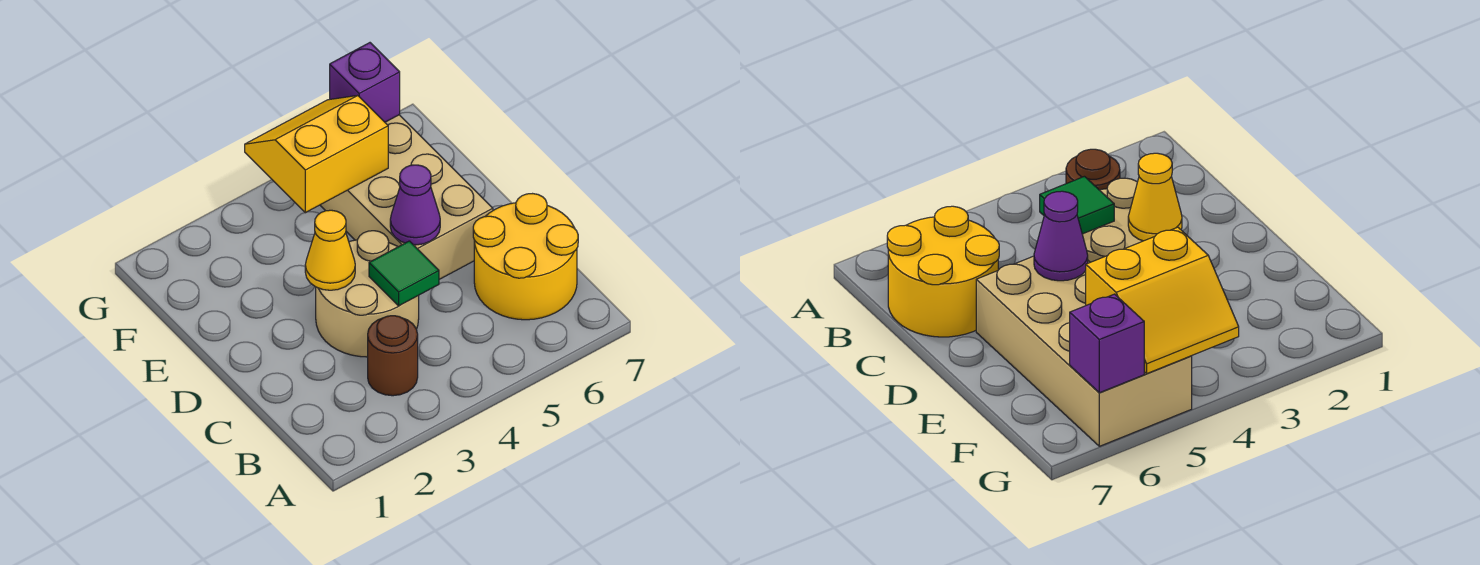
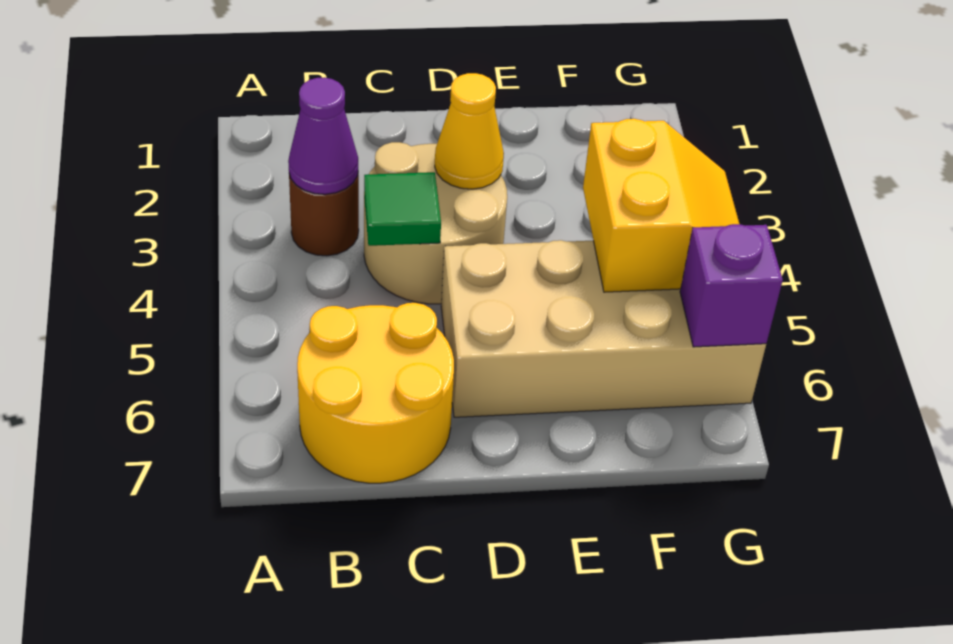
purple cone D5 level 2 -> purple cone B3 level 2

